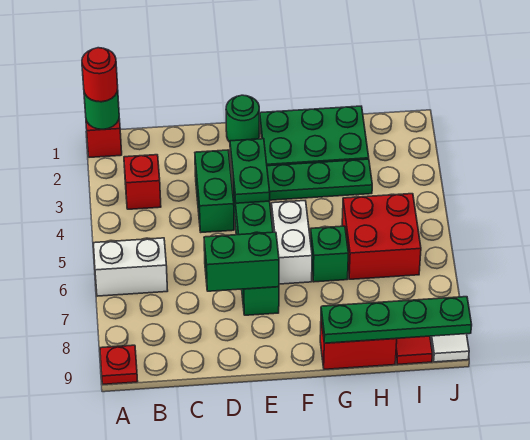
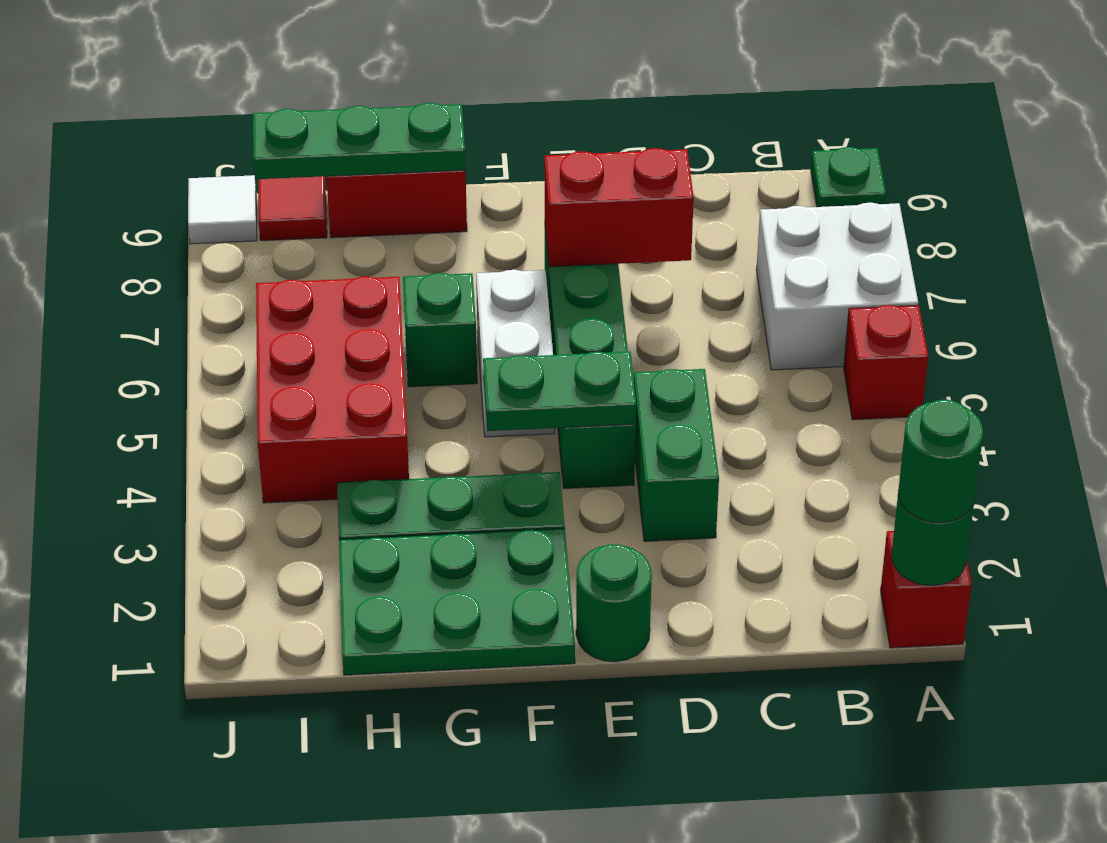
red round brick A1 level 3 -> green round brick A1 level 3
white brick A6:B6 level 1 -> white brick A6:B7 level 1
red plate A9 level 1 -> green plate A9 level 1
red brick B3 level 1 -> red brick A5 level 1
green brick D7:E7 level 2 -> red brick D7:E7 level 2
green plate E3:E4 level 2 -> green plate E4:F4 level 2
green plate G9:J9 level 2 -> green plate G9:I9 level 2
red brick H5:I6 level 1 -> red brick H4:I6 level 1

